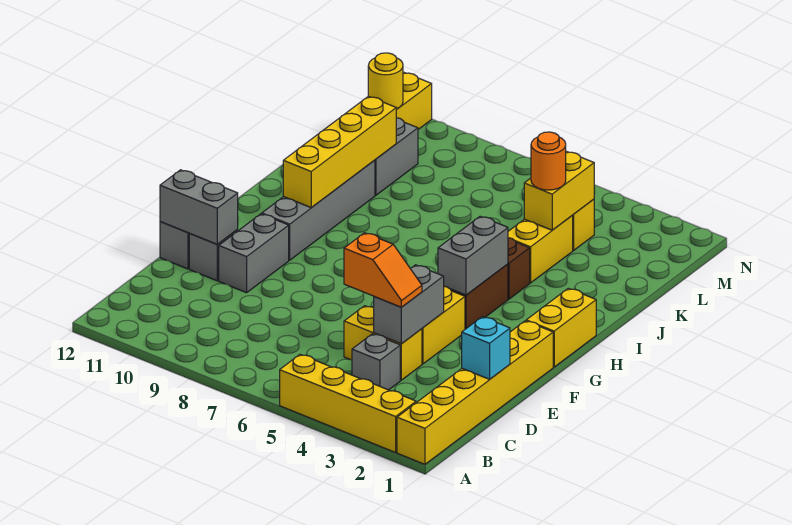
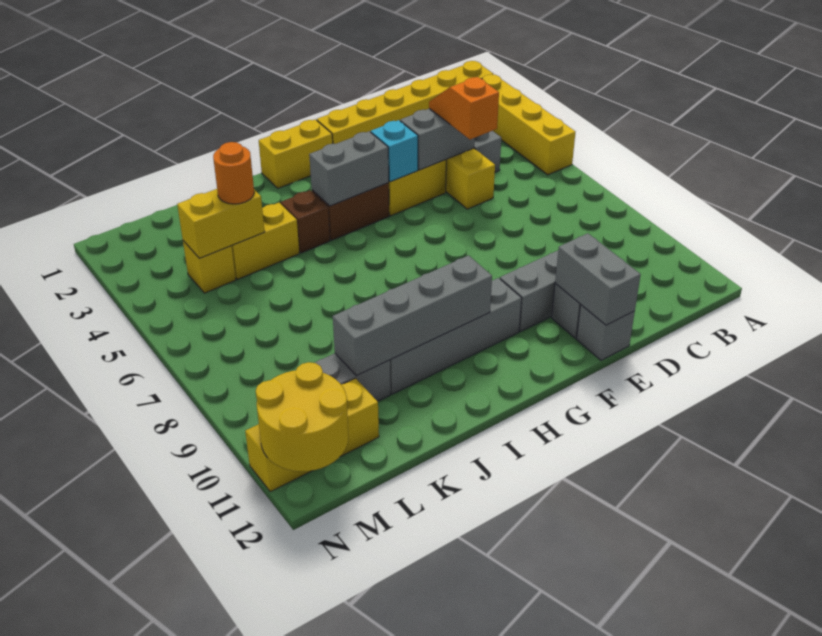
cyan brick D1 level 2 -> cyan brick F4 level 2
yellow brick H10:K10 level 2 -> grey brick H10:K10 level 2
yellow round brick M11 level 2 -> yellow round brick M11:N12 level 2

